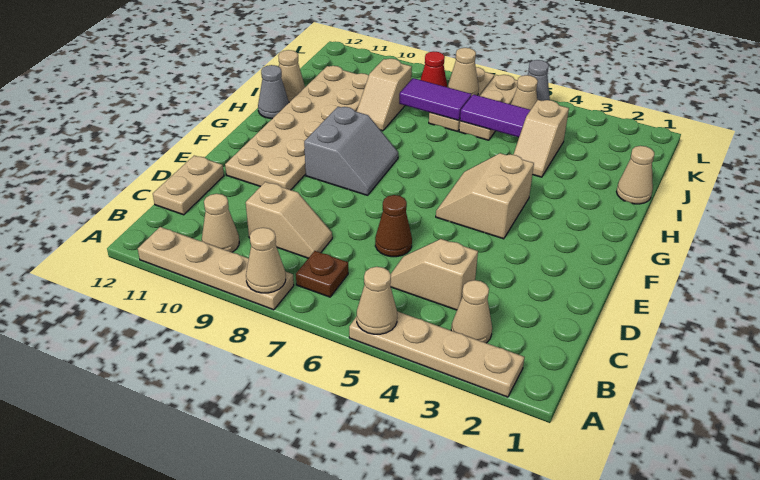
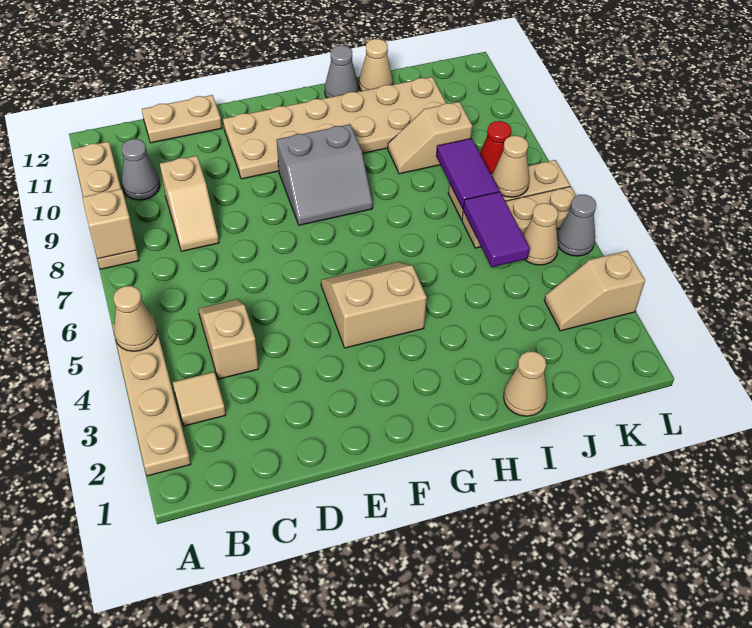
tan cone A8 level 2 -> tan brick A8 level 2
tan cone B3 level 1 -> tan tile B3 level 1
brown plate B7 level 1 -> none
tan cone B10 level 1 -> grey cone B10 level 1
brown cone D6 level 1 -> none
tan slope I4:J4 level 1 top J -> tan slope K3:L3 level 1 top L

